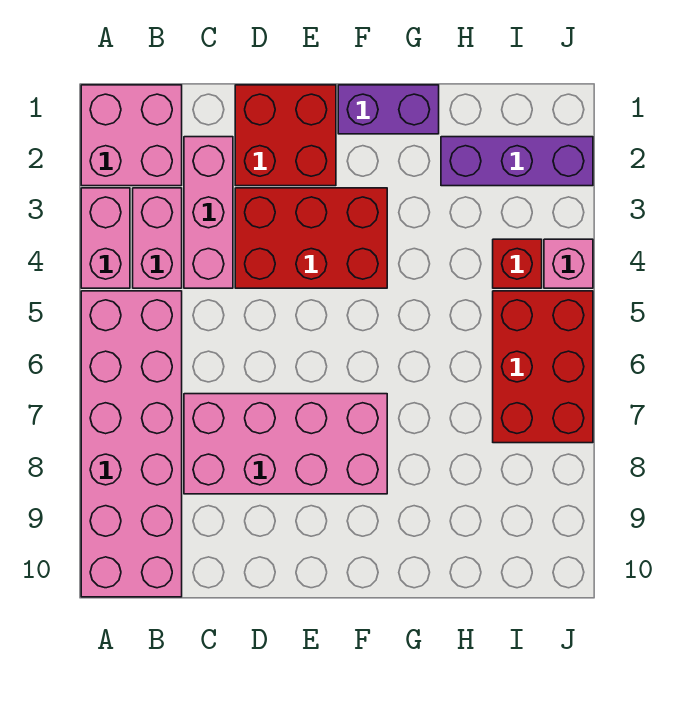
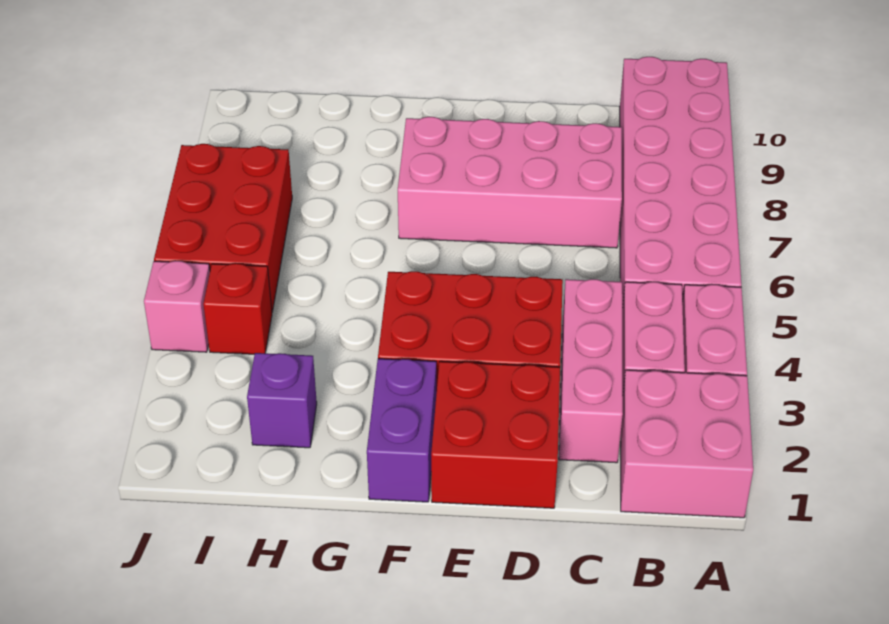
purple brick F1:G1 level 1 -> purple brick F1:F2 level 1
purple brick H2:J2 level 1 -> purple brick H2 level 1

